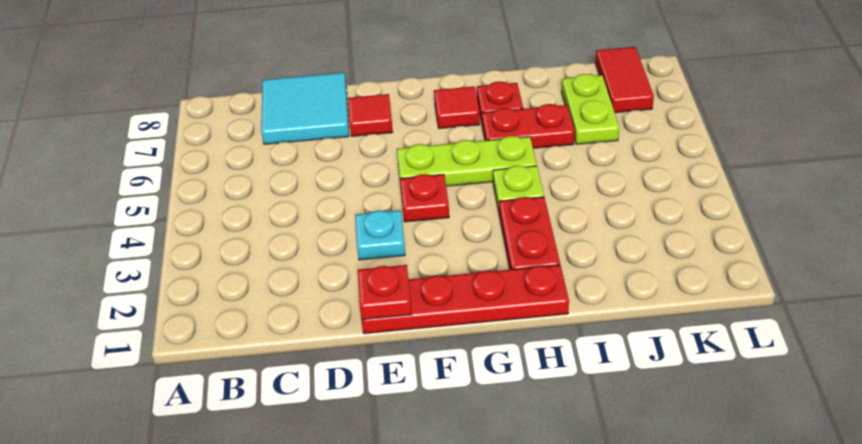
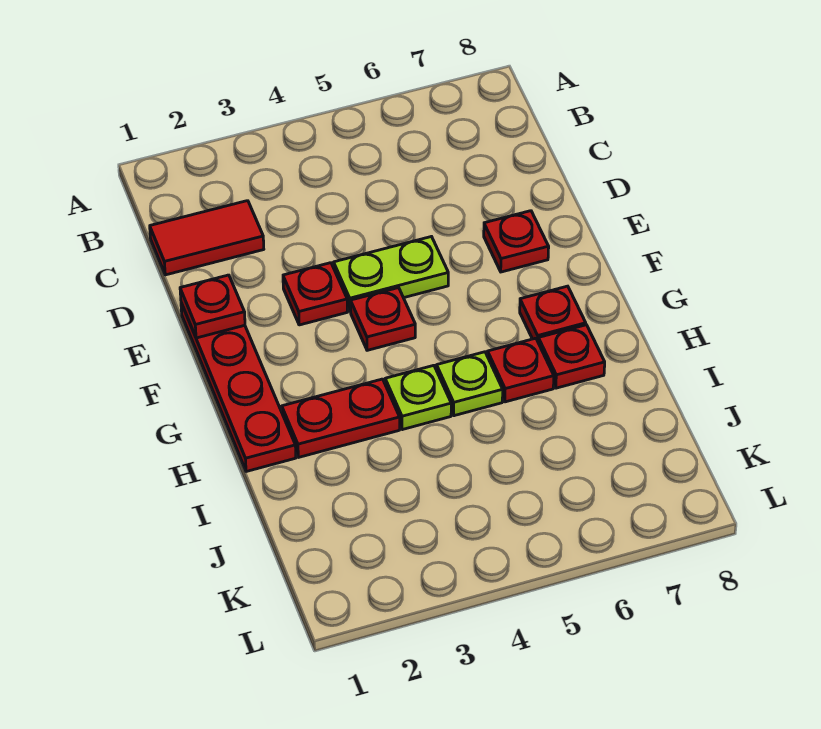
cyan tile C7:D8 level 1 -> none
cyan plate E3 level 1 -> red plate E3 level 1
red tile E7 level 1 -> red plate E7 level 1
lime plate F5:H5 level 1 -> lime plate H5 level 1
red tile G7 level 1 -> red plate G7 level 1
red plate H6:I6 level 1 -> red plate H6 level 1
lime plate J6:J7 level 1 -> lime plate E4:E5 level 1
red tile K7:K8 level 1 -> red tile C1:C2 level 1

